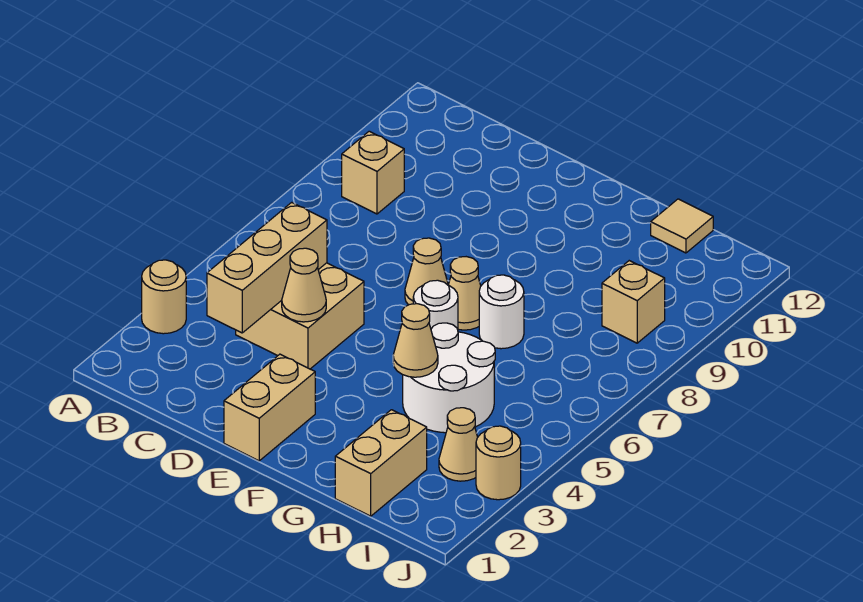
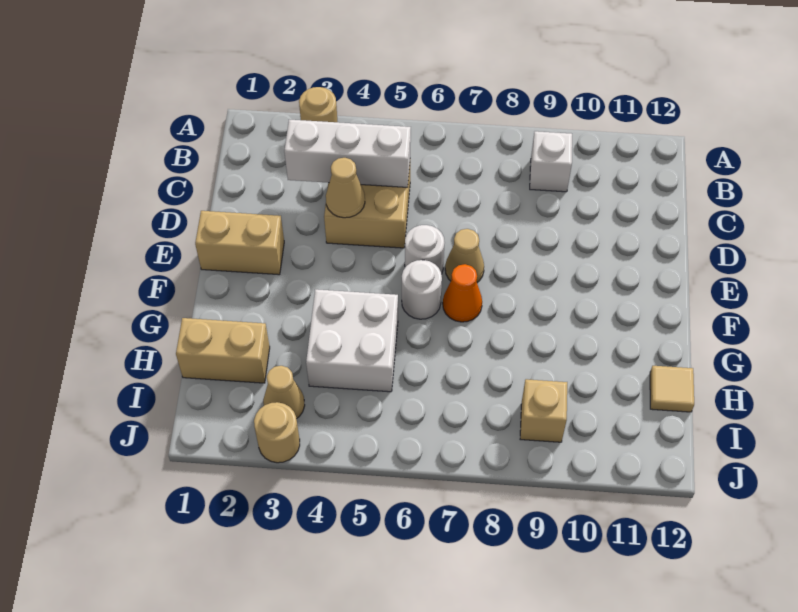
tan brick B9 level 1 -> white brick B9 level 1
tan brick C3:C5 level 2 -> white brick C3:C5 level 2
tan cone F7 level 1 -> orange cone F7 level 1
white round brick G4:H5 level 1 -> white brick G4:H5 level 1
tan cone G4 level 2 -> none
white round brick G7 level 1 -> white round brick E6 level 1

